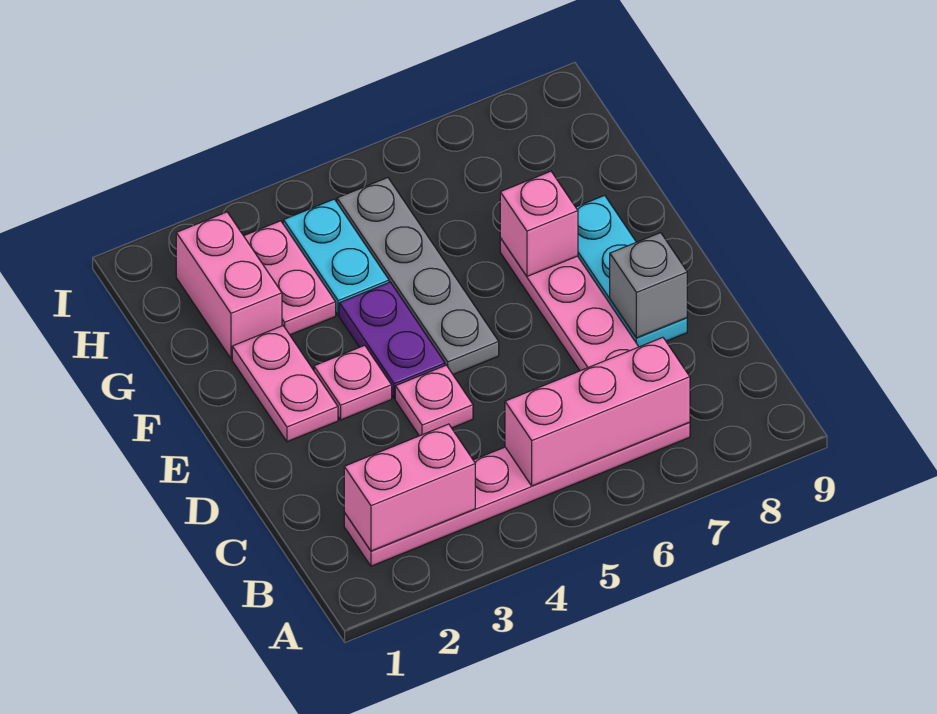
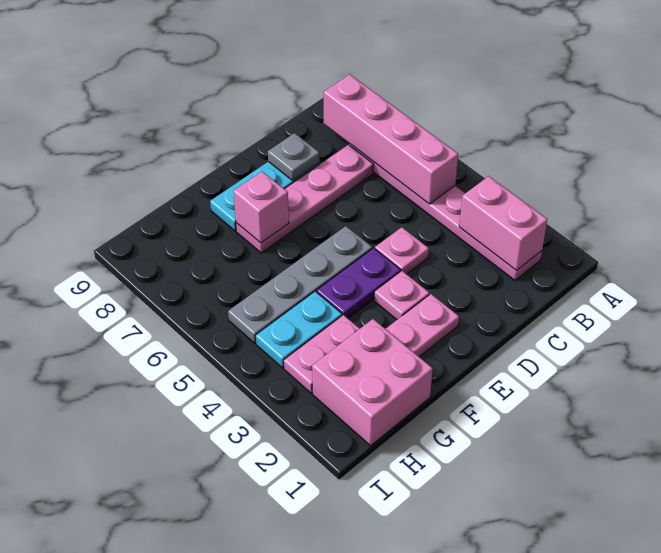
pink brick B5:B7 level 2 -> pink brick B5:B8 level 2
grey brick D8 level 2 -> grey plate D8 level 2
pink brick G2:H2 level 1 -> pink brick G1:H2 level 1

